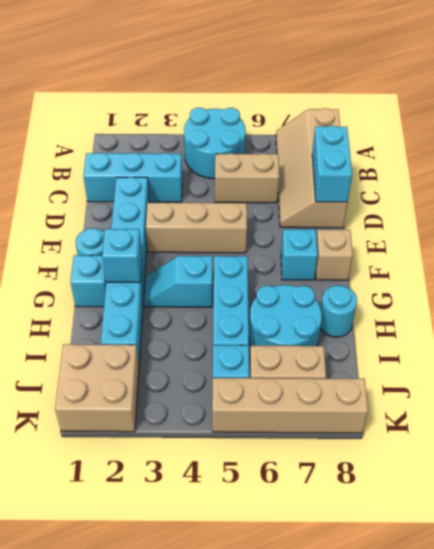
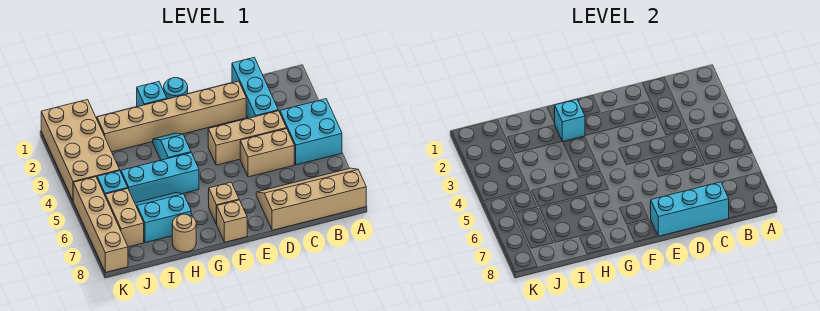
cyan round brick A4:B5 level 1 -> cyan brick A4:B5 level 1
tan brick C5:C6 level 1 -> tan brick C5:D5 level 1
cyan brick C8:D8 level 2 -> cyan brick C8:E8 level 2
cyan brick D2:I2 level 1 -> tan brick D2:I2 level 1
tan brick E3:E5 level 1 -> tan brick C4:E4 level 1
cyan brick F7 level 1 -> tan brick F7 level 1
cyan round brick H6:I7 level 1 -> cyan slope H6:I7 level 1 top 7
cyan round brick H8 level 1 -> tan round brick H8 level 1
tan brick J1:K2 level 1 -> tan brick J1:K4 level 1

